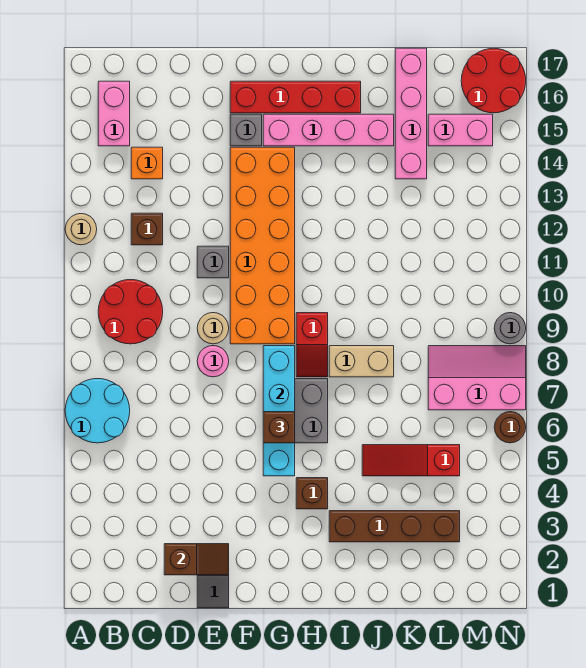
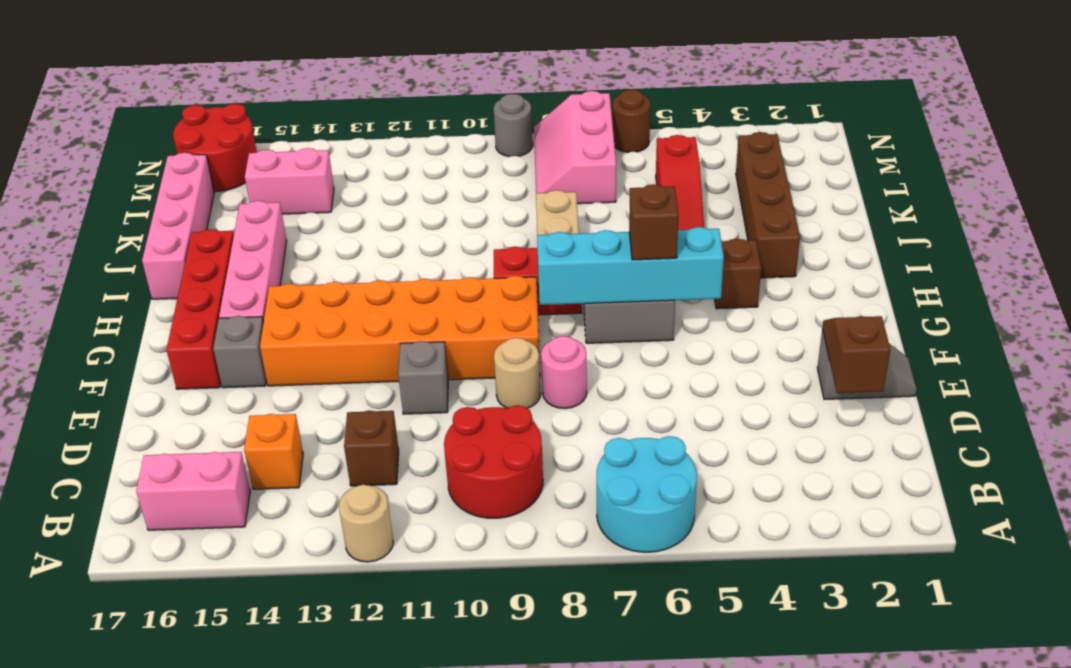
pink brick K14:K17 level 1 -> pink brick I17:L17 level 1
pink brick L15:M15 level 1 -> pink brick L14:L15 level 1

